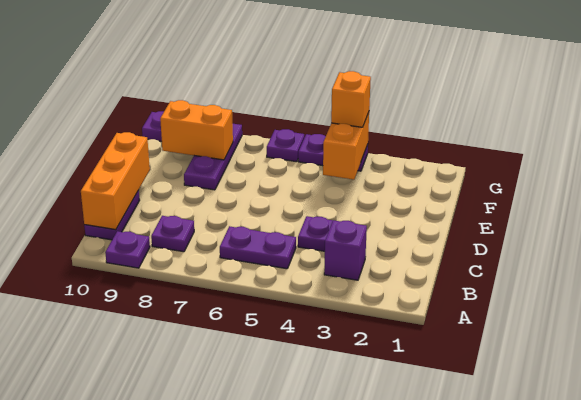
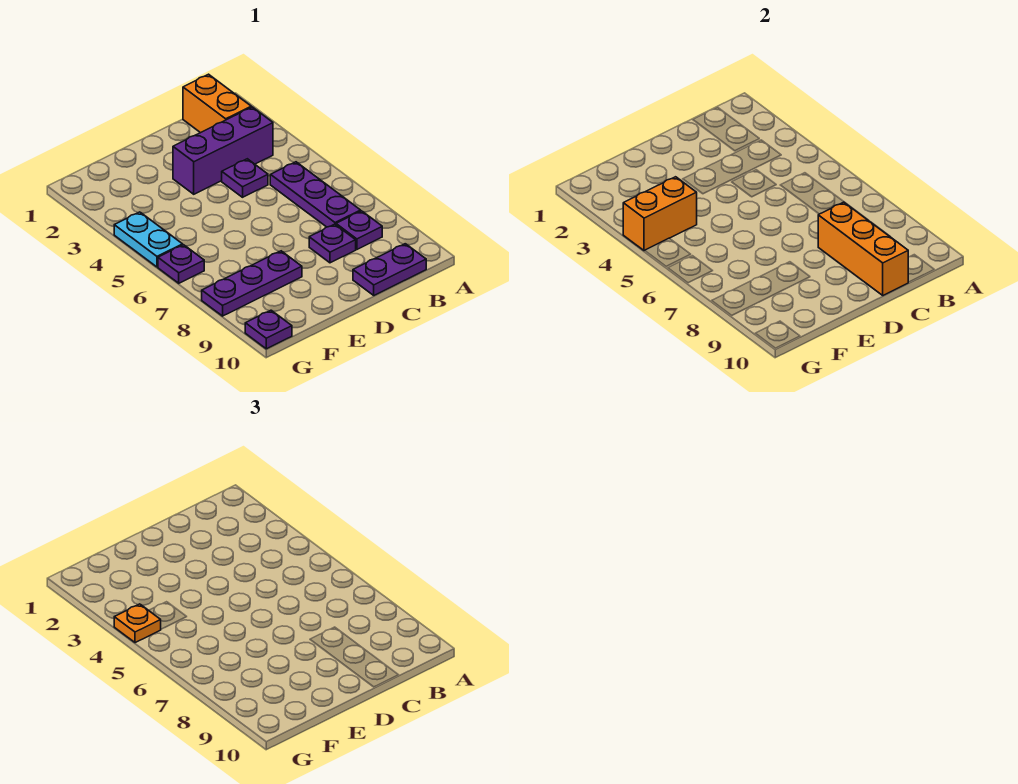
purple plate A9 level 1 -> purple plate C8 level 1
purple brick B3 level 1 -> purple brick B3:D3 level 1
purple plate B5:B6 level 1 -> purple plate B5:B7 level 1
orange brick B10:D10 level 2 -> orange brick C8:C10 level 2
orange brick F8:F9 level 2 -> orange brick B1:B2 level 1
purple plate G4:G5 level 1 -> cyan plate G4:G5 level 1
orange brick G4 level 3 -> orange plate G4 level 3

